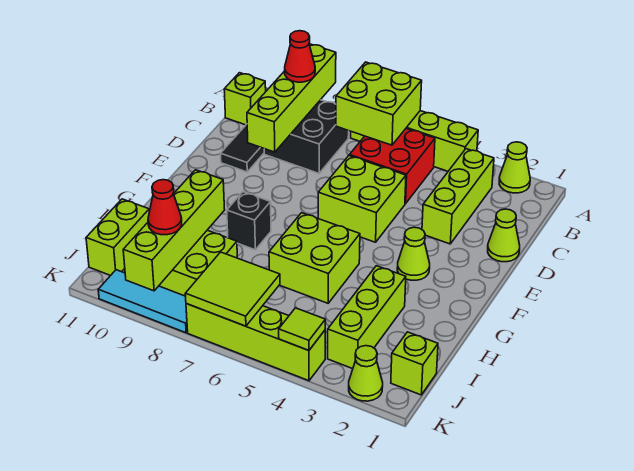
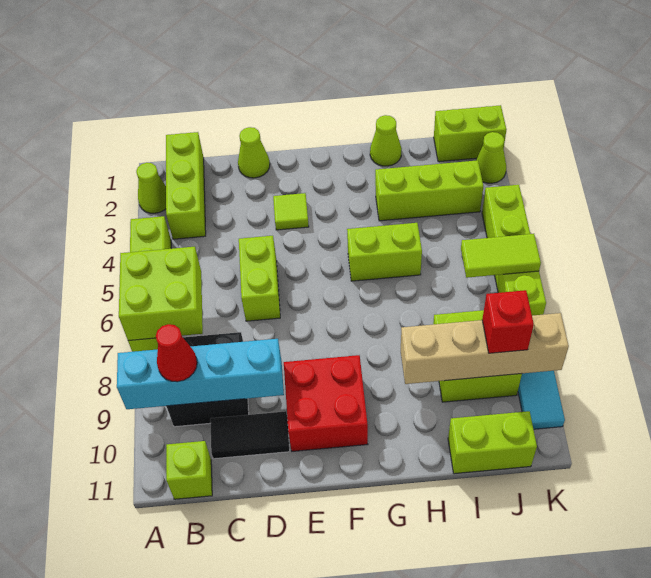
lime brick A9:D9 level 2 -> cyan brick A9:D9 level 2
lime brick B3:D3 level 1 -> lime brick B1:B3 level 1
red brick B5:C6 level 1 -> red brick E9:F10 level 1
lime brick D5:E6 level 1 -> lime brick D5:D6 level 1
lime cone F3 level 1 -> lime cone H1 level 1
lime brick G5:H6 level 1 -> lime brick G5:H5 level 1
black brick G8 level 1 -> none
lime brick H9:K9 level 2 -> tan brick H9:K9 level 2
lime brick J1 level 1 -> lime brick J1:K1 level 1
lime tile J6:K7 level 2 -> lime tile J6:K6 level 2
red cone J9 level 3 -> red brick J9 level 3
lime tile K4 level 2 -> lime tile E3 level 1

